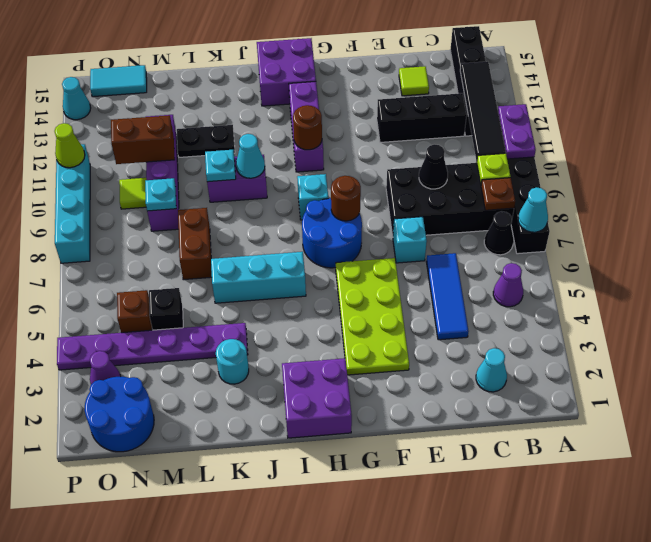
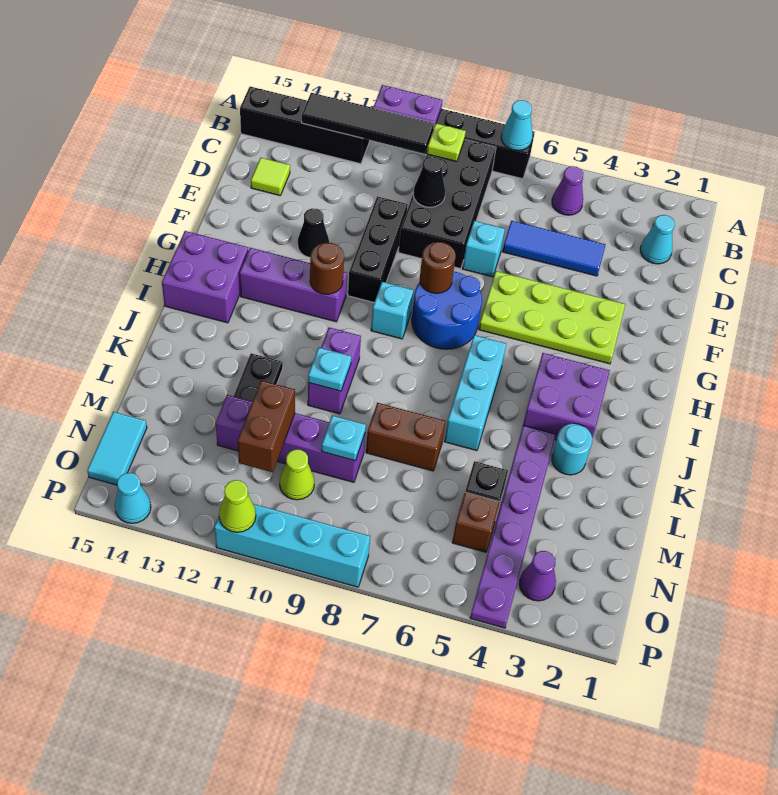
black cone B7 level 1 -> black cone F12 level 1
brown plate B8 level 2 -> none
black brick C12:E12 level 1 -> black brick E10:G10 level 1
purple brick H1:I2 level 1 -> purple brick I3:J4 level 1
cyan cone J10 level 2 -> none
blue round brick N1:O2 level 1 -> none
lime tile N10 level 1 -> lime cone N10 level 1

